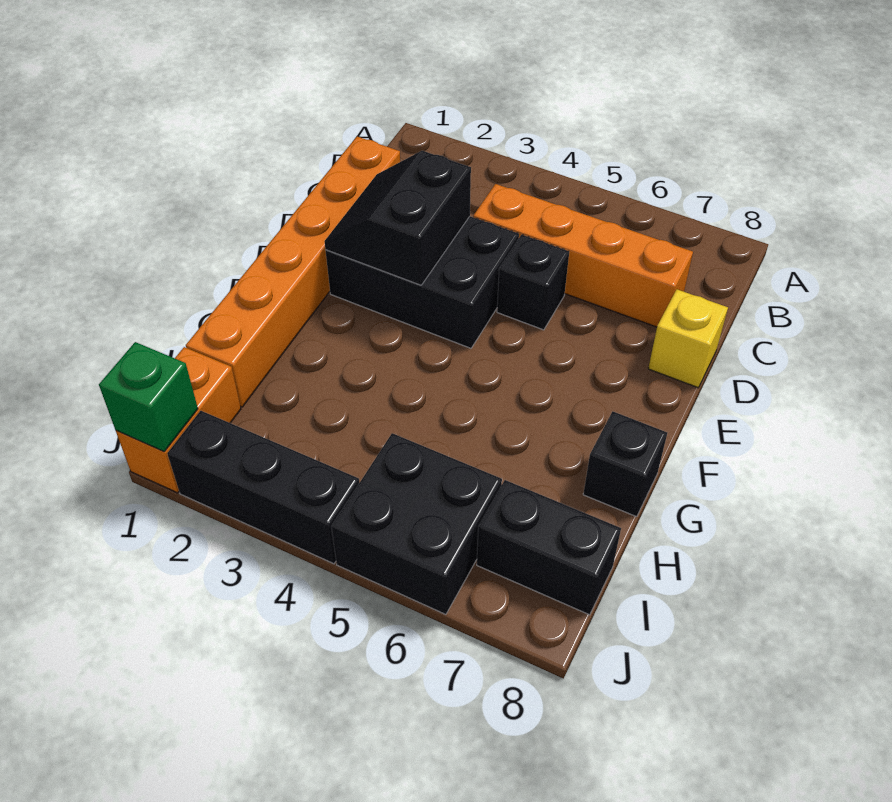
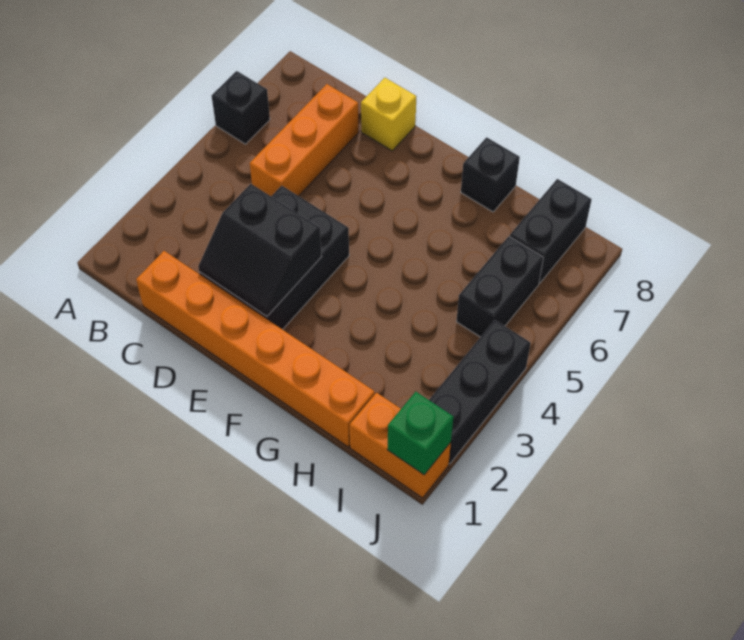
orange brick C4:C7 level 1 -> orange brick C5:C7 level 1
black brick D5 level 1 -> black brick A6 level 1
black brick I5:J6 level 1 -> black brick I5:I6 level 1

